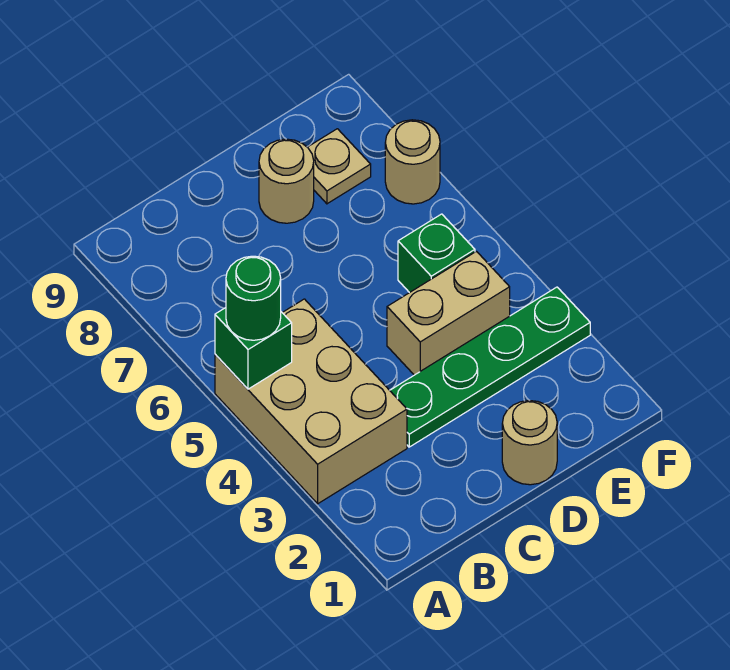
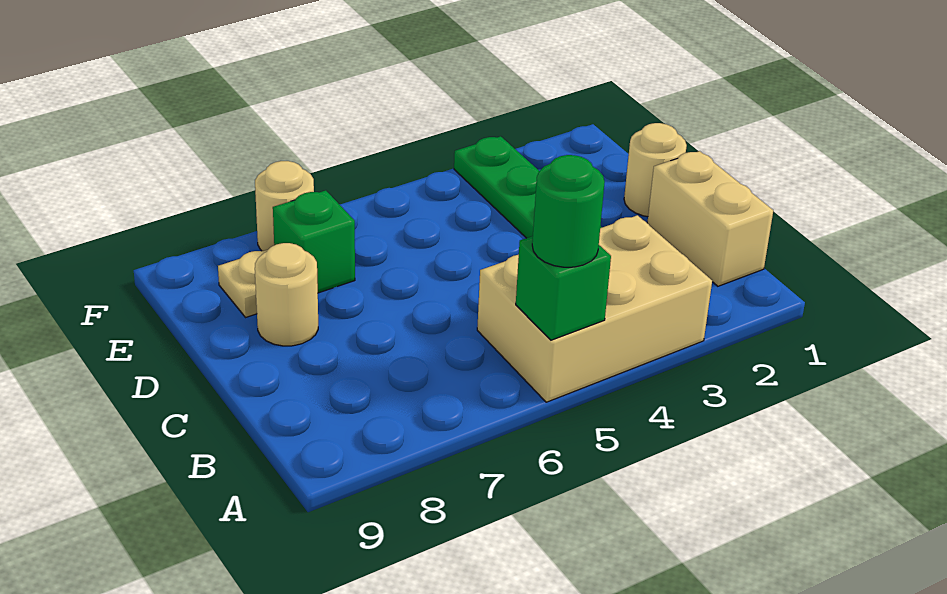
tan brick D4:E4 level 1 -> tan brick B1:C1 level 1
green brick E5 level 1 -> green brick E7 level 1

